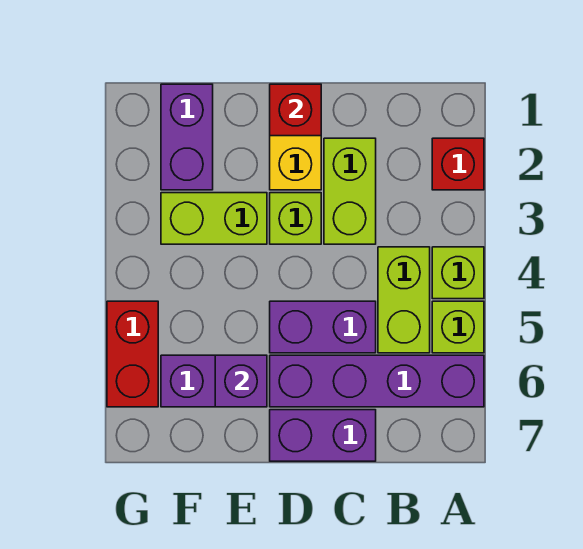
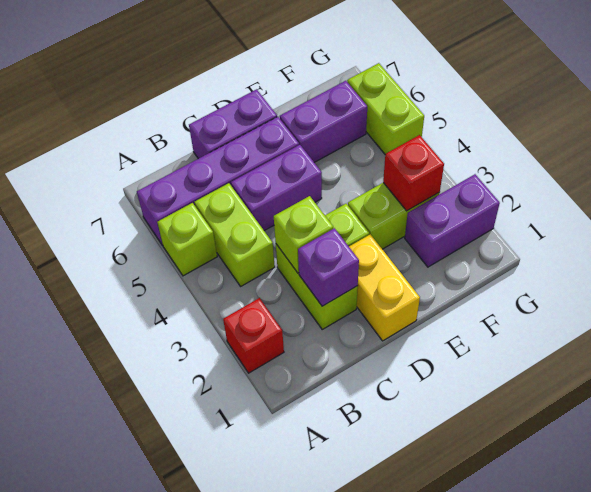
lime brick A4 level 1 -> lime brick C3 level 2
red brick D1 level 2 -> red brick F3 level 2
purple brick E6 level 2 -> purple brick C2 level 2
purple brick F1:F2 level 1 -> purple brick F2:G2 level 1
red brick G5:G6 level 1 -> lime brick G5:G6 level 1

